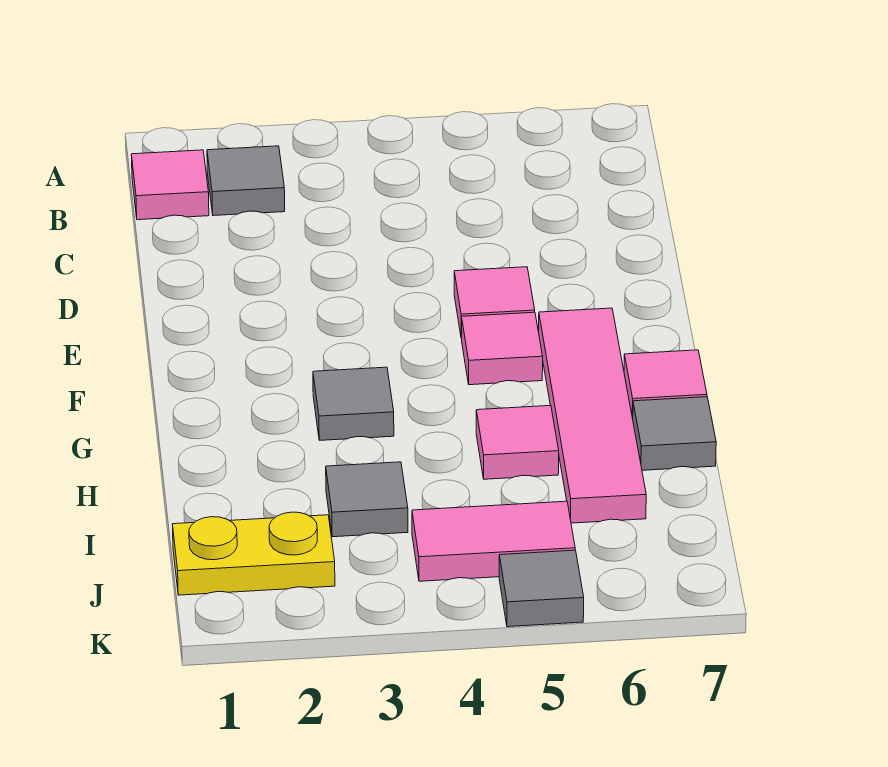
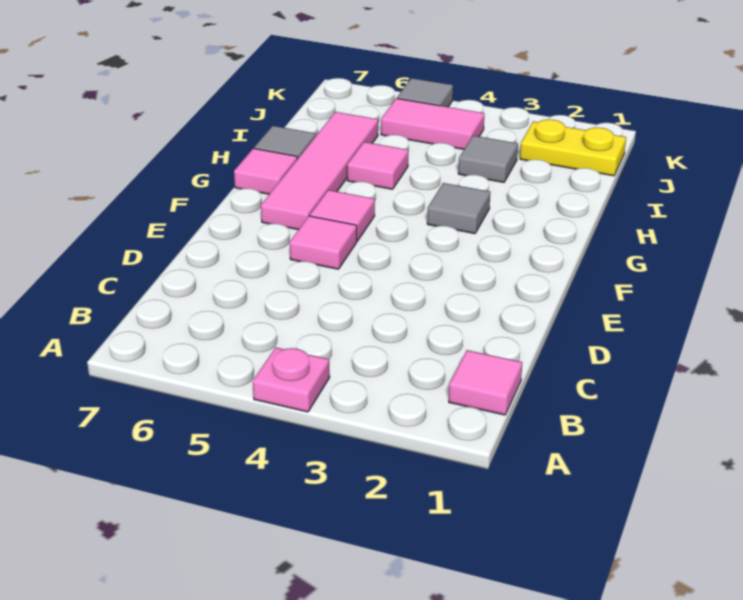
none -> pink plate A4 level 1
grey tile B2 level 1 -> none

